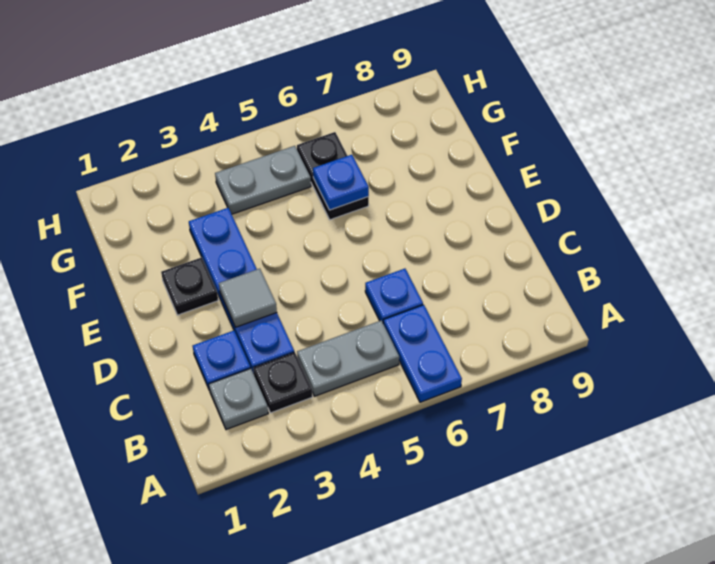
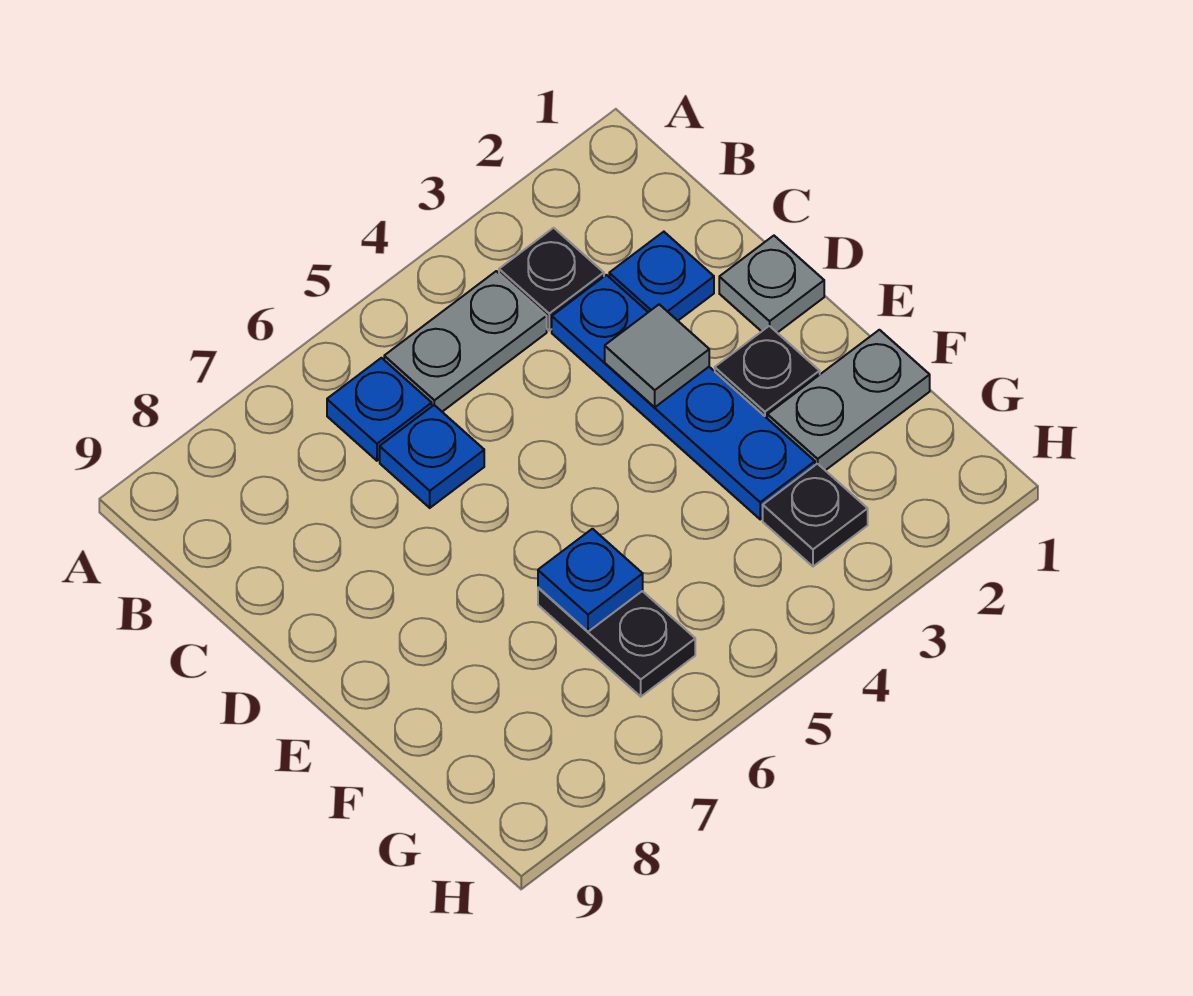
blue plate A6:B6 level 1 -> blue plate B6 level 1
grey plate B2 level 1 -> grey plate D1 level 1
none -> black plate G3 level 1
grey plate G4:G5 level 1 -> grey plate F1:F2 level 1

